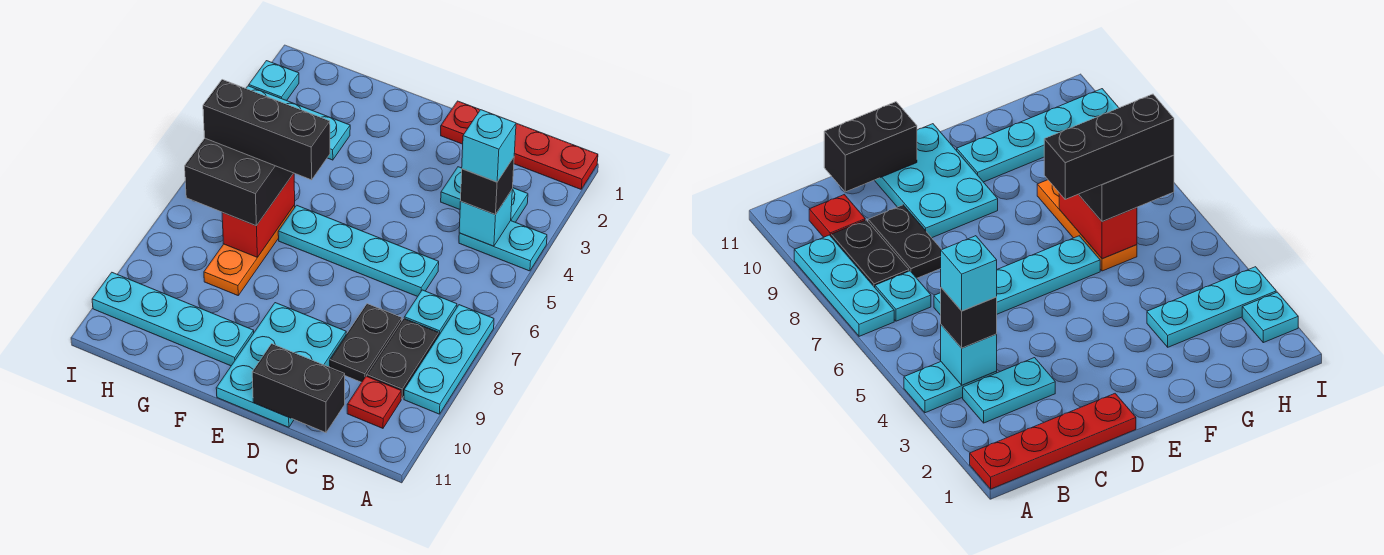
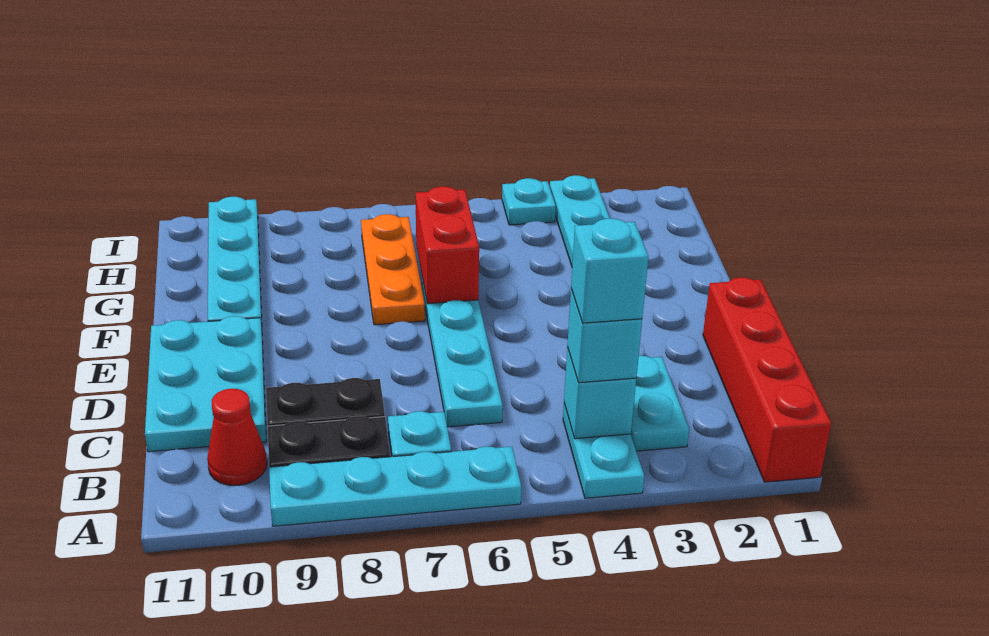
red plate A1:D1 level 1 -> red brick A1:D1 level 1
cyan plate A7:A9 level 1 -> cyan plate A6:A9 level 1
black brick B4 level 3 -> cyan brick B4 level 3
red plate B10 level 1 -> red cone B10 level 1
black brick C11:D11 level 2 -> none
cyan plate D9:E11 level 1 -> cyan plate C10:E11 level 1
black brick F6:H6 level 4 -> none
orange plate G6:G8 level 1 -> orange plate F7:H7 level 1
red brick G6:G7 level 2 -> red brick F6:G6 level 2
black brick G6:H7 level 3 -> none
cyan plate I2 level 1 -> cyan plate I4 level 1

